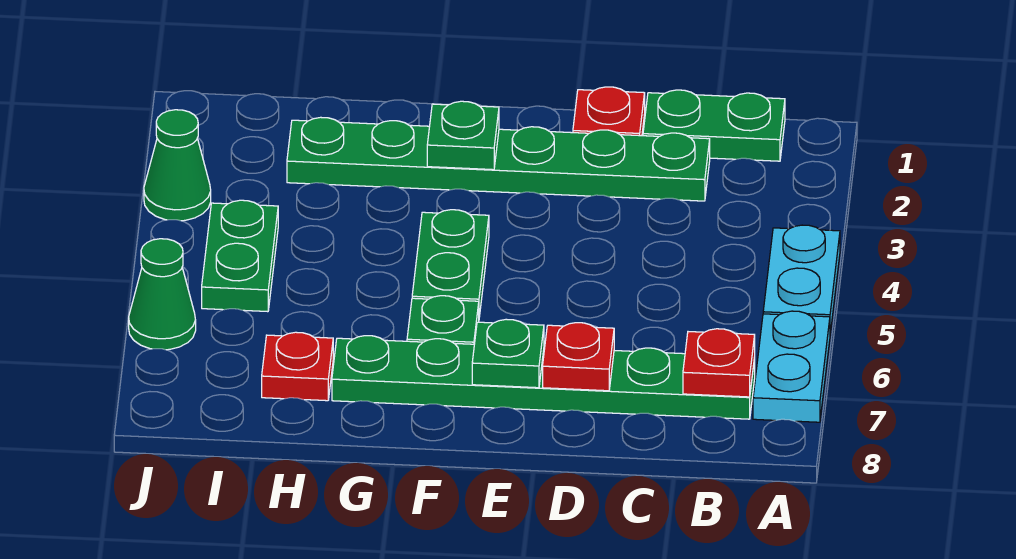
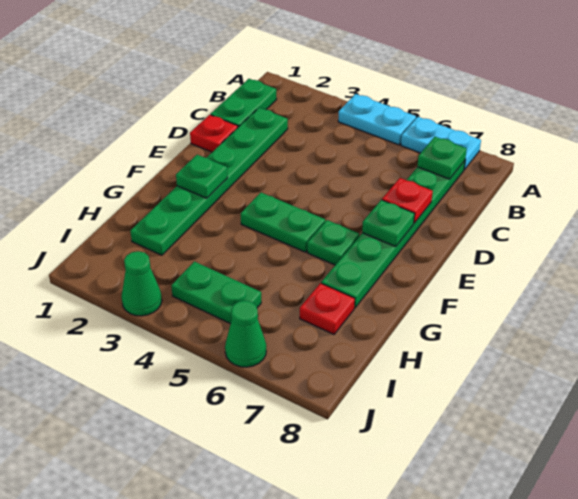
red plate B7 level 2 -> green plate B7 level 2

